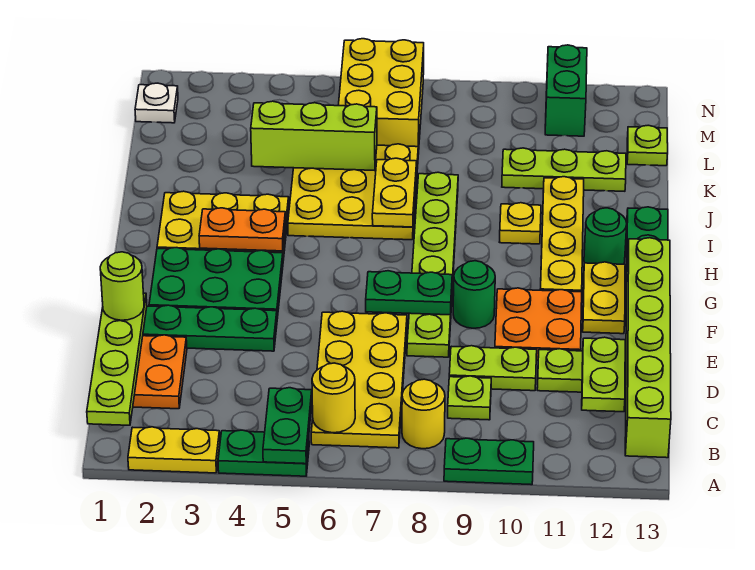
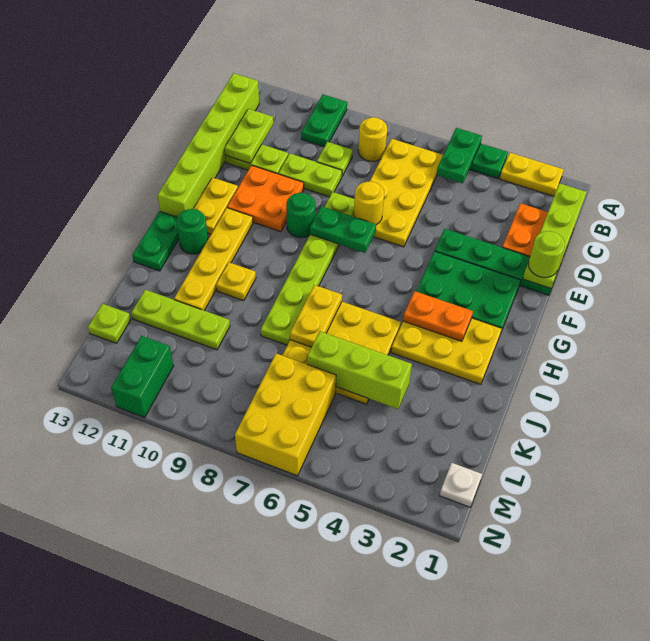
green plate A9:A10 level 1 -> green plate A10:B10 level 1
yellow round brick B6 level 2 -> yellow round brick E7 level 2

